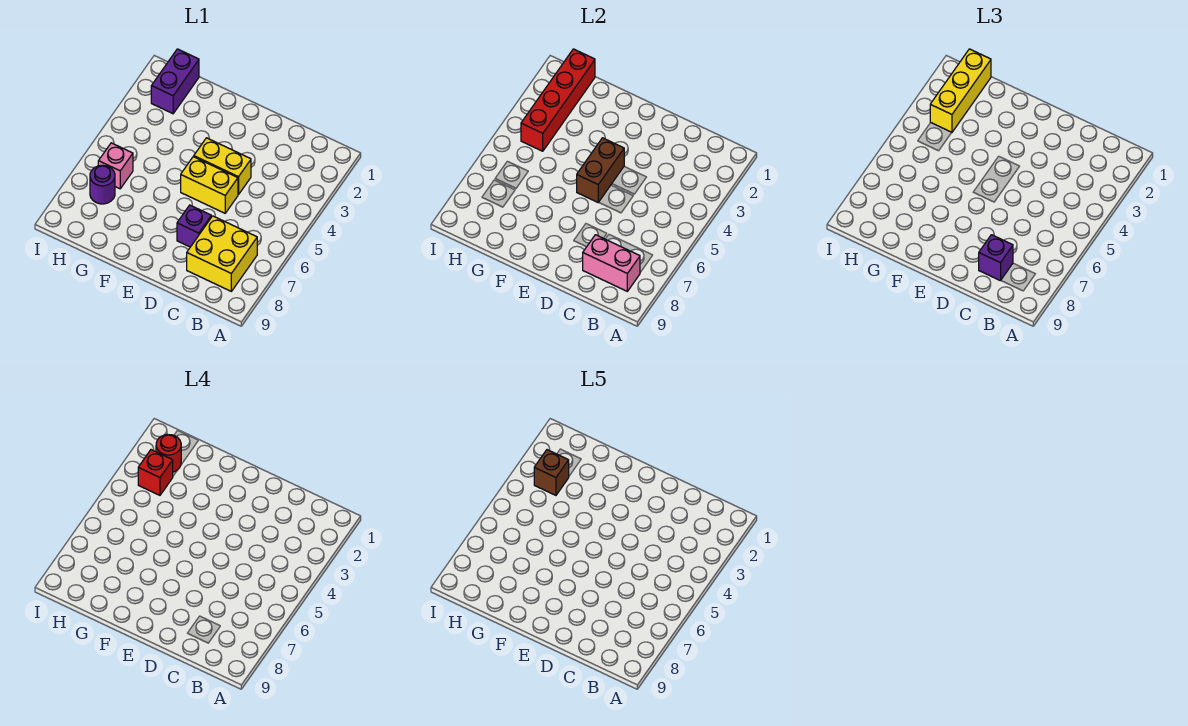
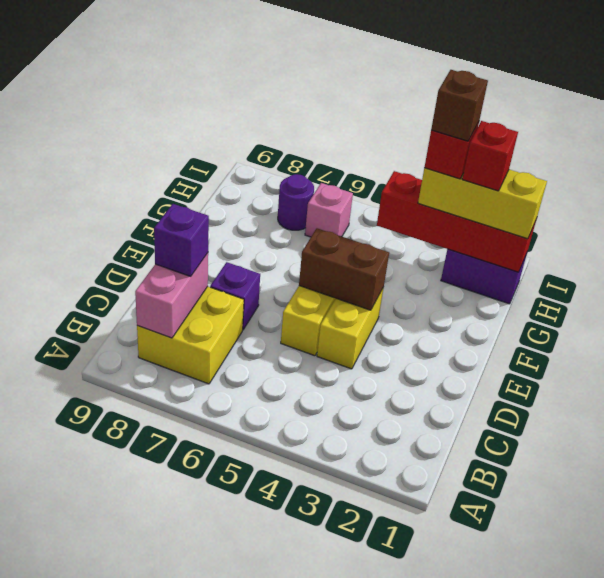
red round brick H2 level 4 -> red brick H2 level 4

